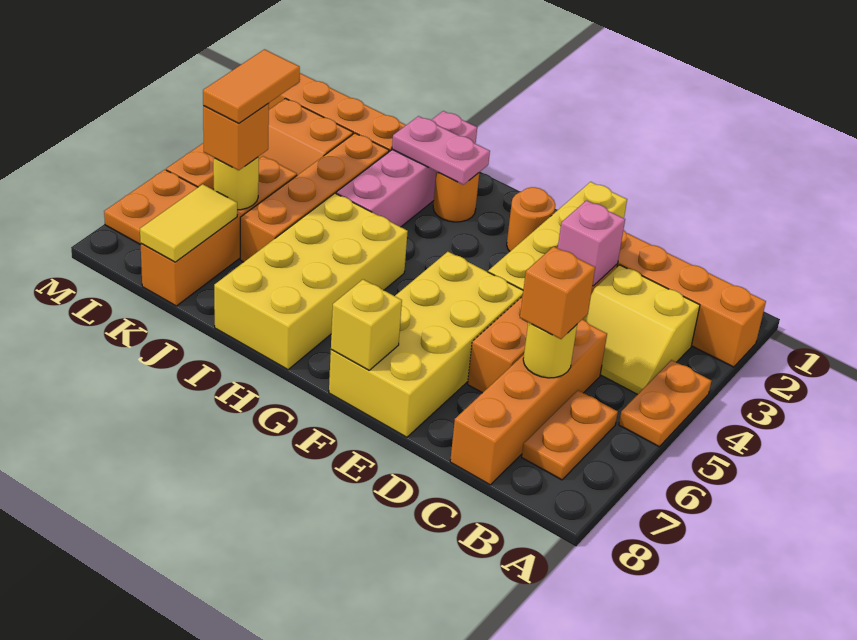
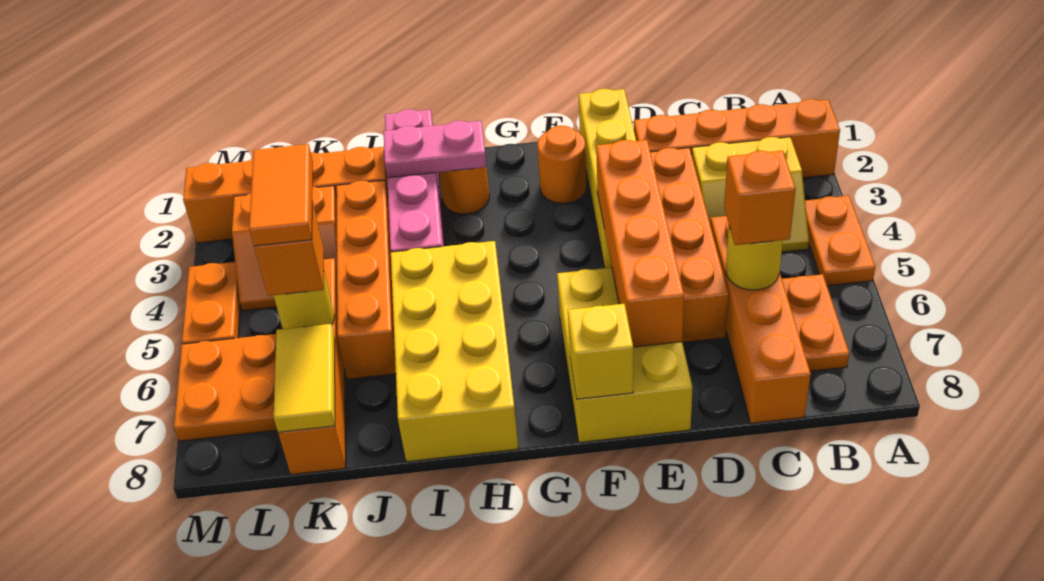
pink brick D3 level 2 -> none
none -> orange brick E4:E7 level 2
yellow brick E5:F8 level 1 -> yellow brick E6:F8 level 1

